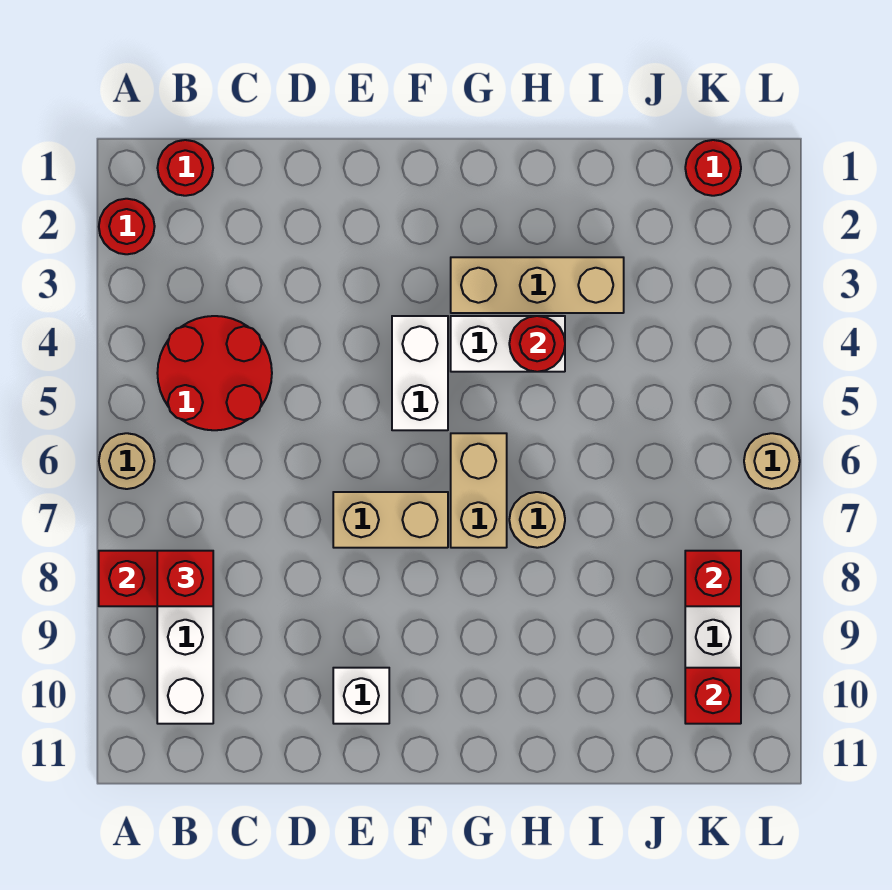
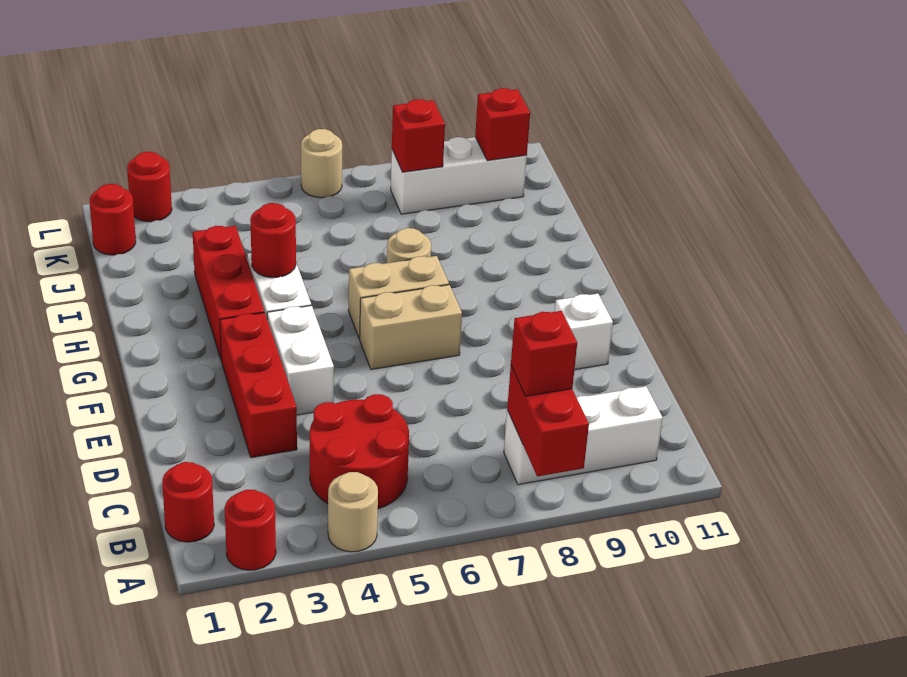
tan round brick A6 level 1 -> tan round brick A4 level 1
none -> red brick D3:F3 level 1
tan brick E7:F7 level 1 -> tan brick F6:F7 level 1
white brick F4:F5 level 1 -> white brick E4:F4 level 1
tan brick G3:I3 level 1 -> red brick G3:I3 level 1
none -> red round brick L2 level 1

